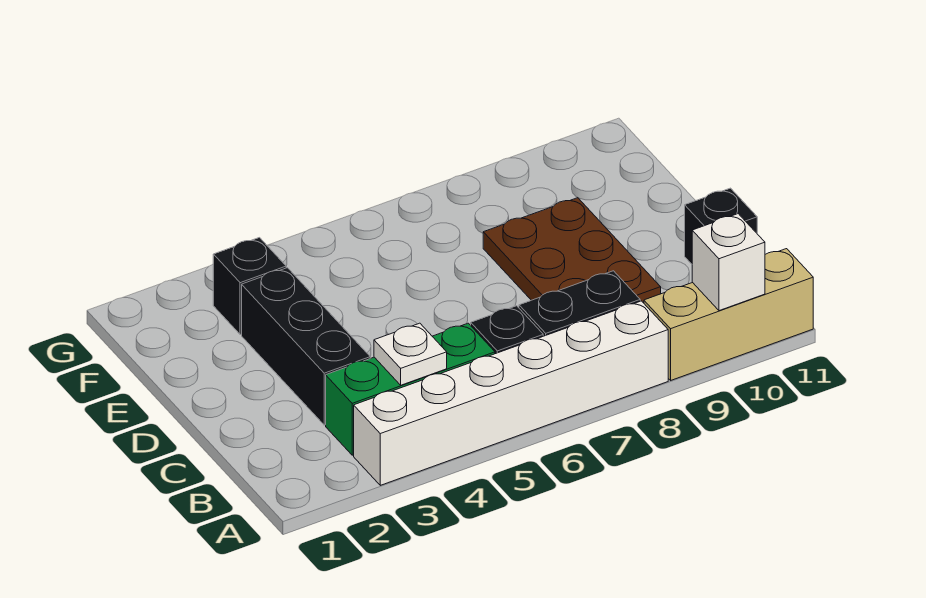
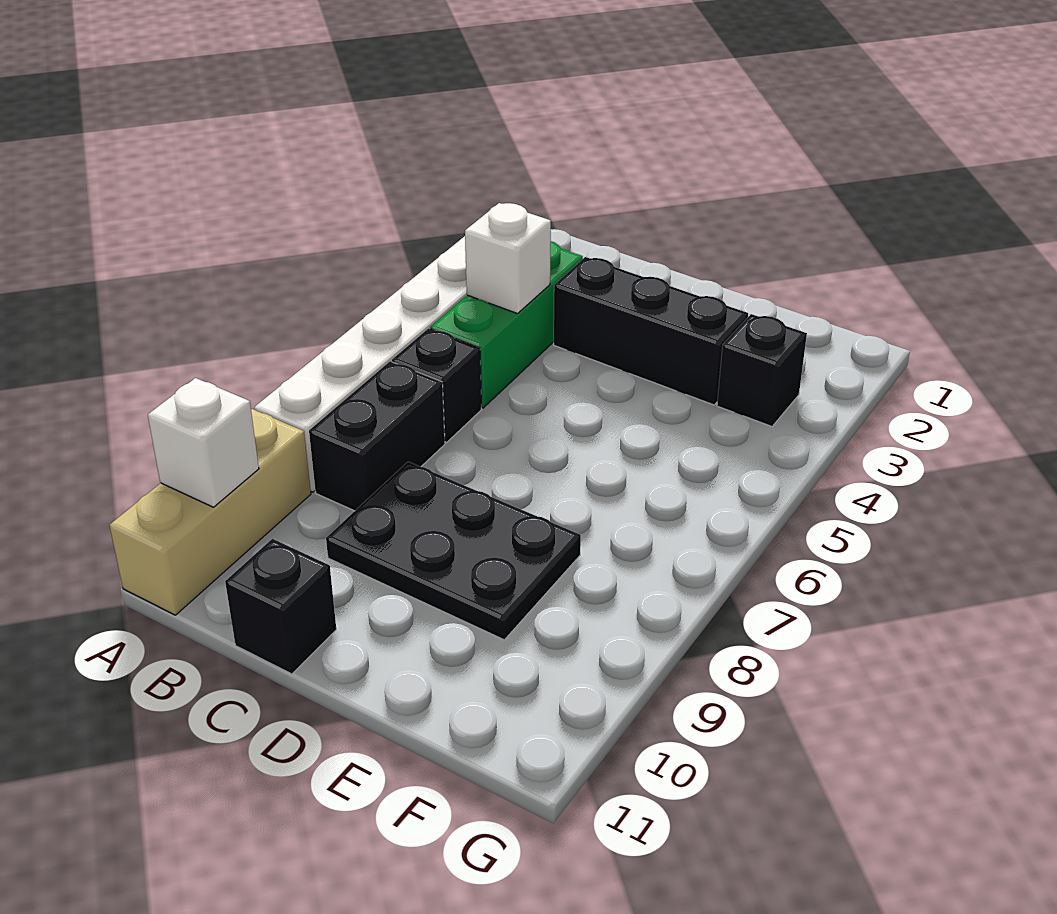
white plate B4 level 2 -> white brick B4 level 2
brown plate C8:E9 level 1 -> black plate C8:E9 level 1

